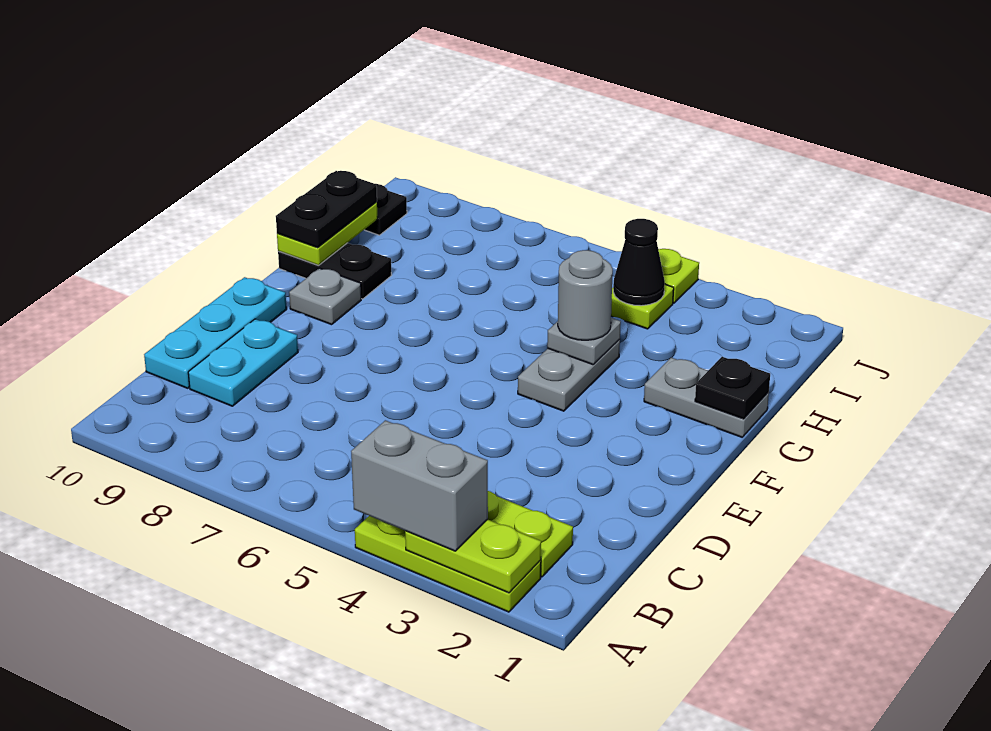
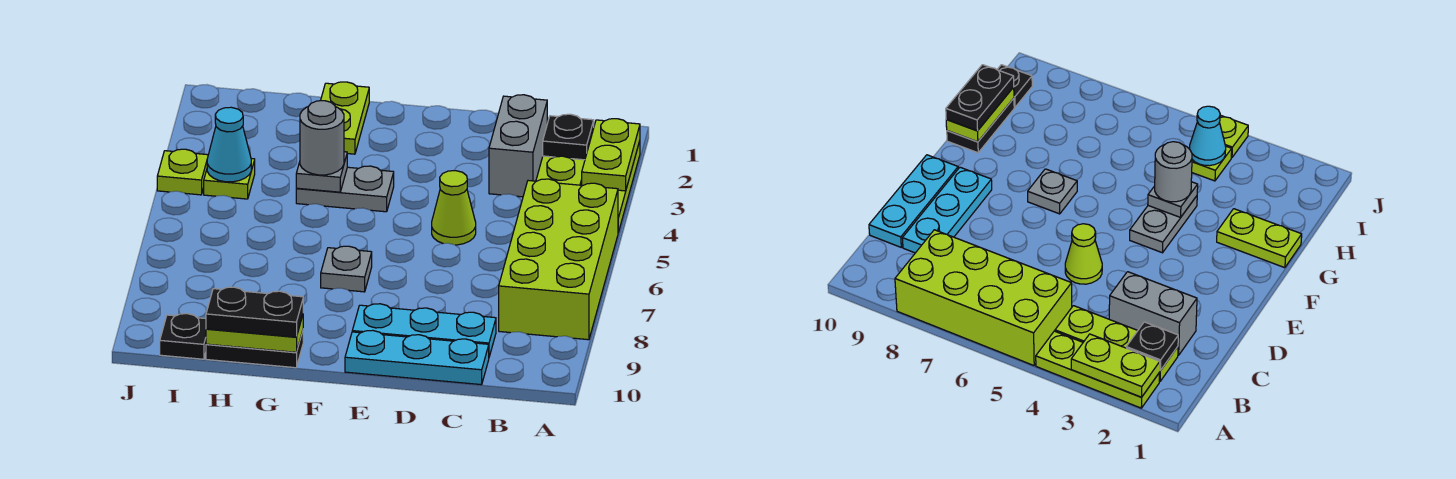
grey brick A3:A4 level 3 -> grey brick C2:C3 level 1
none -> lime brick A5:B8 level 1
cyan plate C9:D9 level 1 -> cyan plate C9:E9 level 1
none -> lime cone D5 level 1
grey plate F9 level 1 -> grey plate F7 level 1
grey plate G1:G2 level 1 -> lime plate G1:G2 level 1
black plate G1 level 2 -> black plate B2 level 2
black plate G9:G10 level 1 -> black plate G10:H10 level 1
black cone I4 level 2 -> cyan cone I4 level 2

